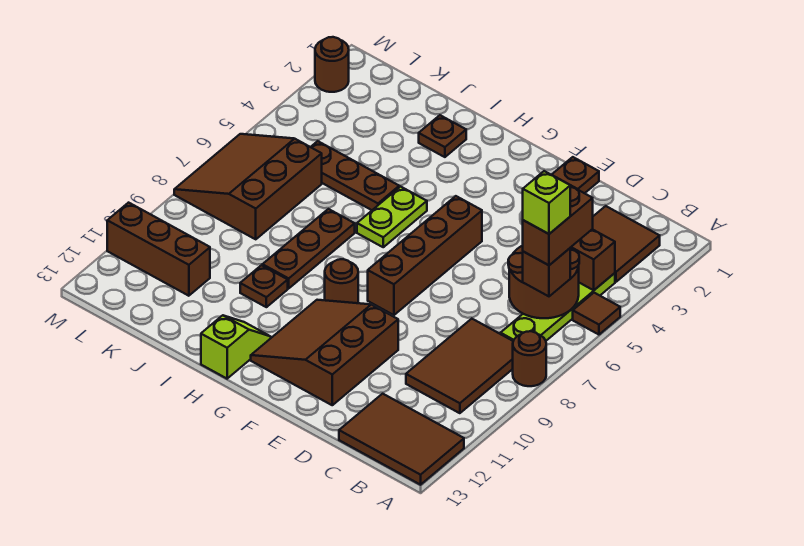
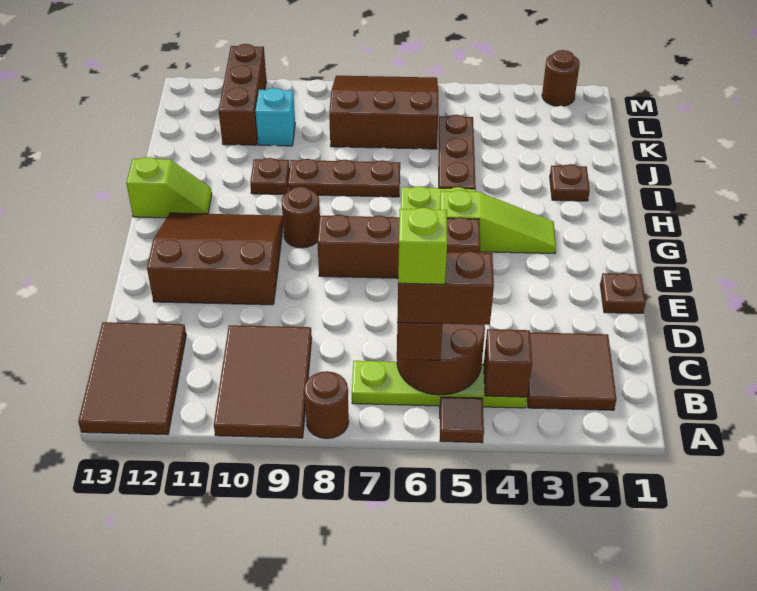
brown tile B8:C10 level 1 -> brown tile A9:C10 level 1
none -> lime slope G3:G5 level 1 top 5
none -> cyan brick K10 level 1

